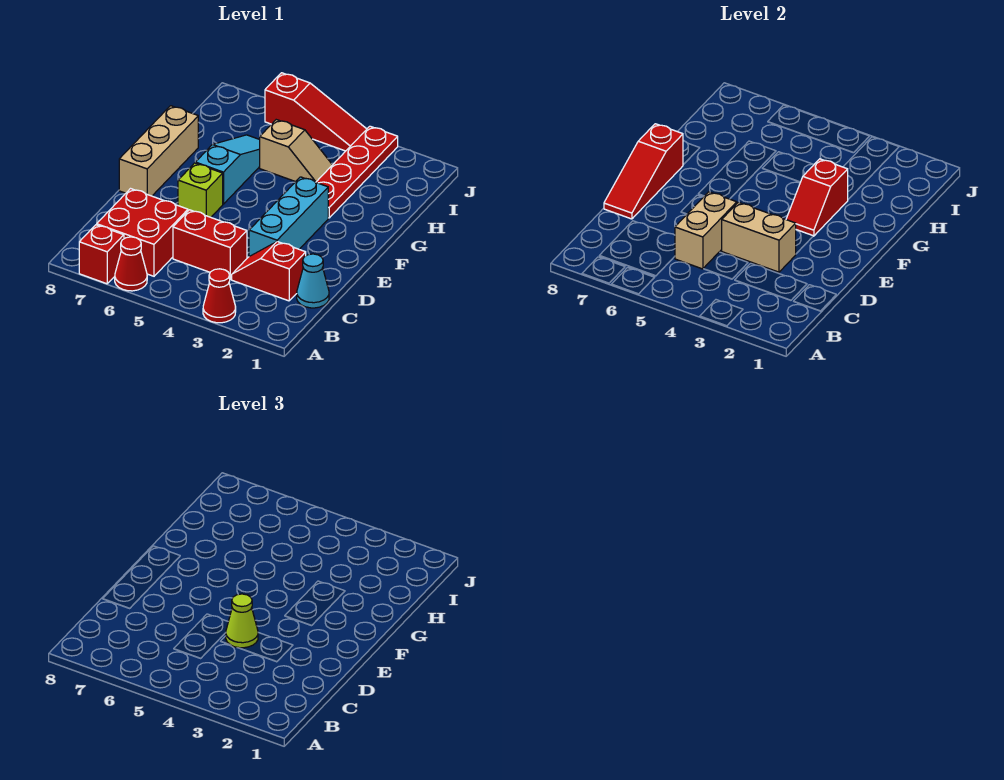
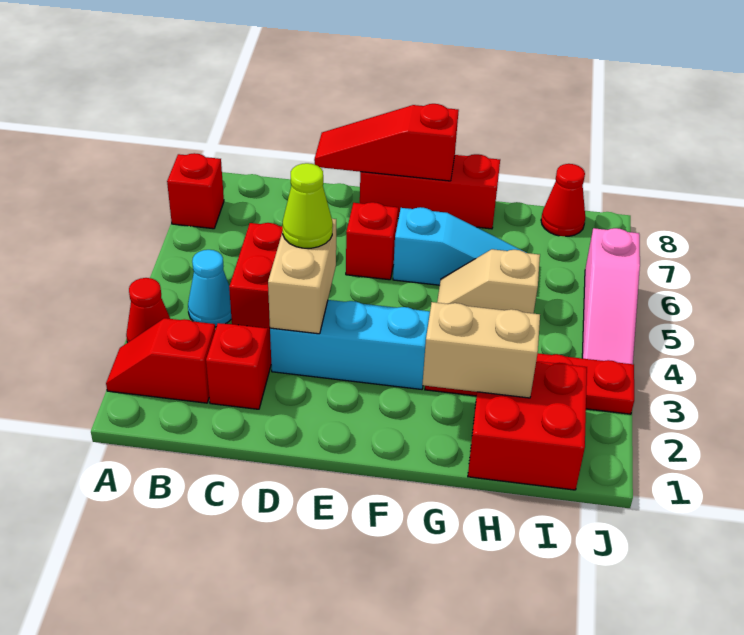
red cone A6 level 1 -> red cone I8 level 1
red brick B6:C7 level 1 -> red brick H1:I2 level 1
cyan cone C1 level 1 -> cyan cone B4 level 1
tan brick C5:D5 level 2 -> tan brick G2:H2 level 2
lime brick E6 level 1 -> red brick E6 level 1
tan brick E8:G8 level 1 -> red brick E8:G8 level 1
red slope F3:G3 level 2 top G -> red slope A2:B2 level 1 top B
tan slope H4:H5 level 1 top 5 -> tan slope G5:H5 level 1 top H
red slope J4:J6 level 1 top 6 -> pink slope J4:J6 level 1 top 6

